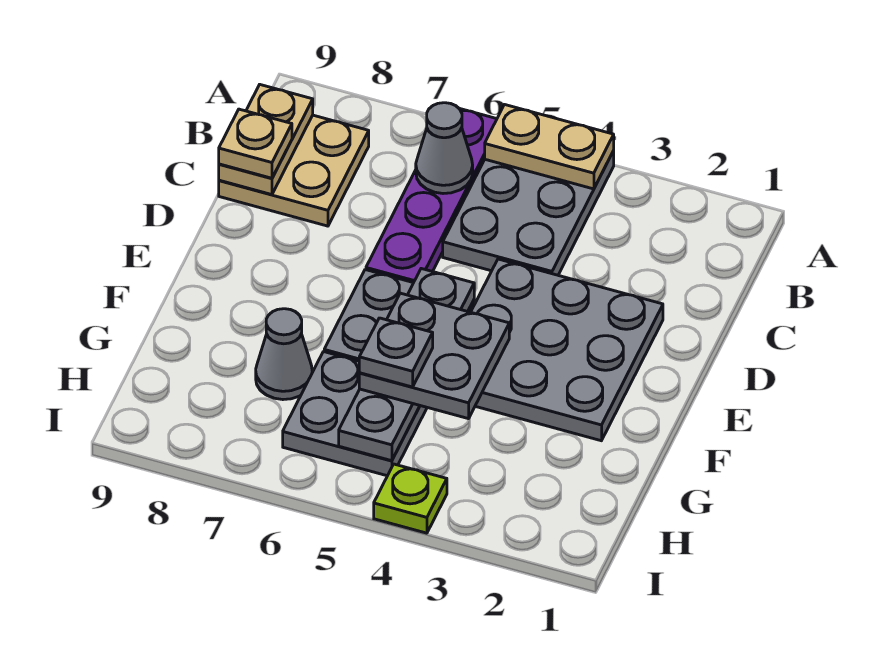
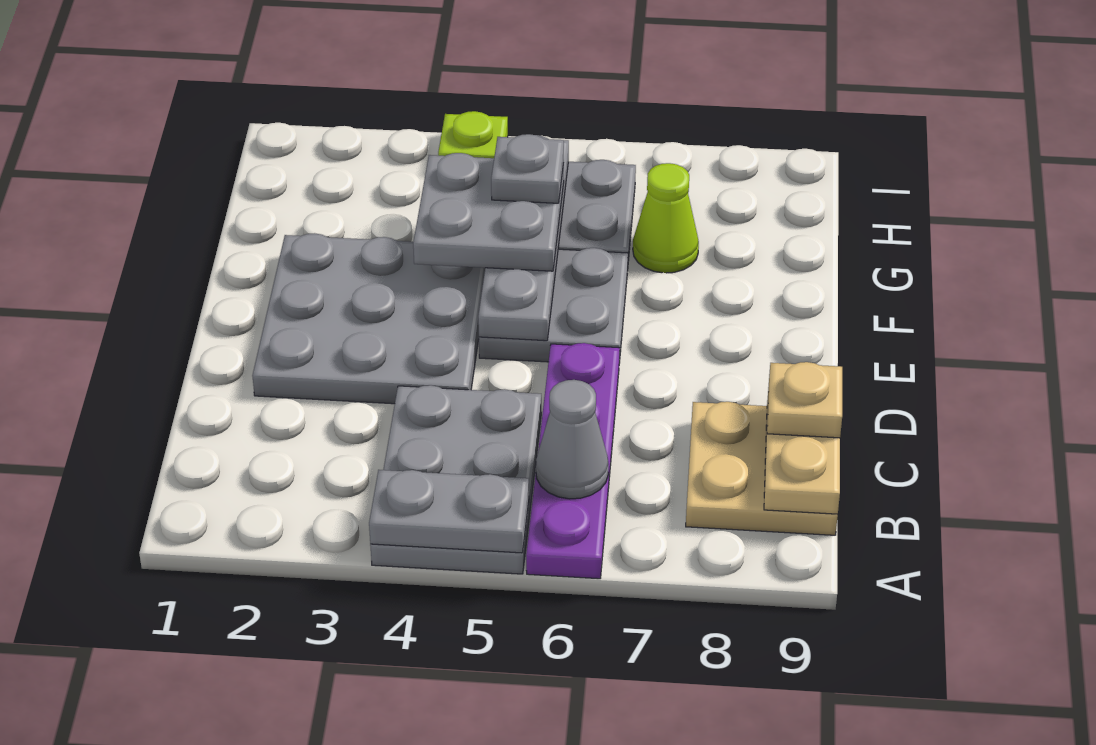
tan plate A4:A5 level 2 -> grey plate A4:A5 level 2
grey cone G7 level 1 -> lime cone G7 level 1

